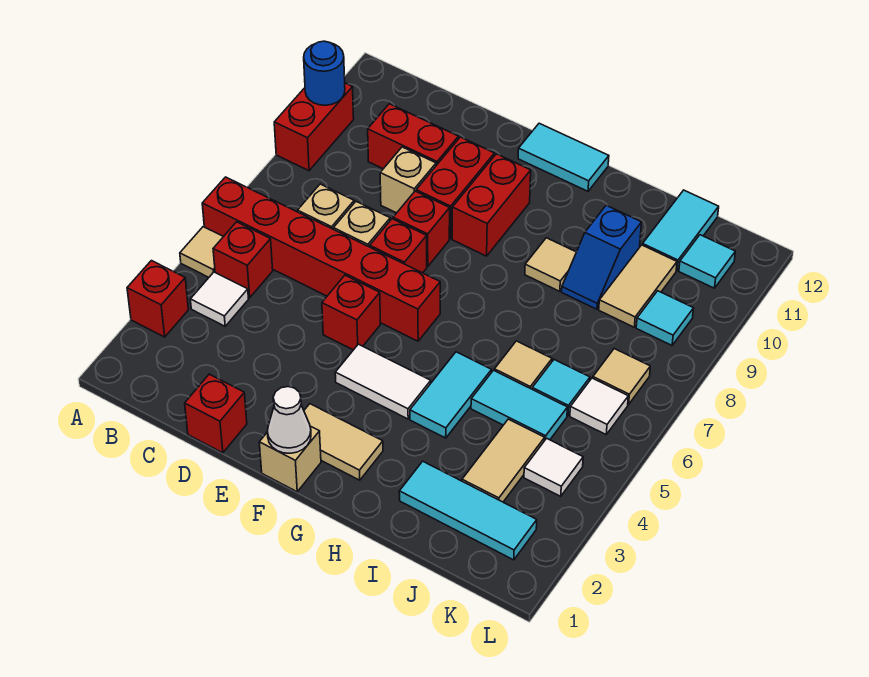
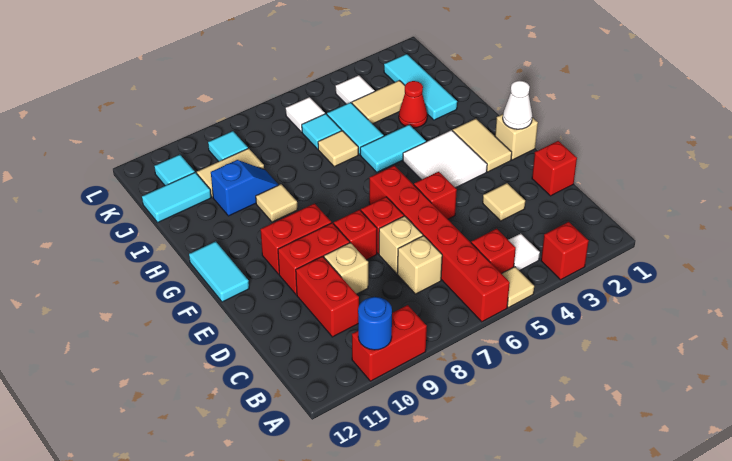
white tile F4:G4 level 1 -> white tile F3:G4 level 1
none -> red cone I3 level 1
tan tile K7 level 1 -> tan tile D3 level 1

